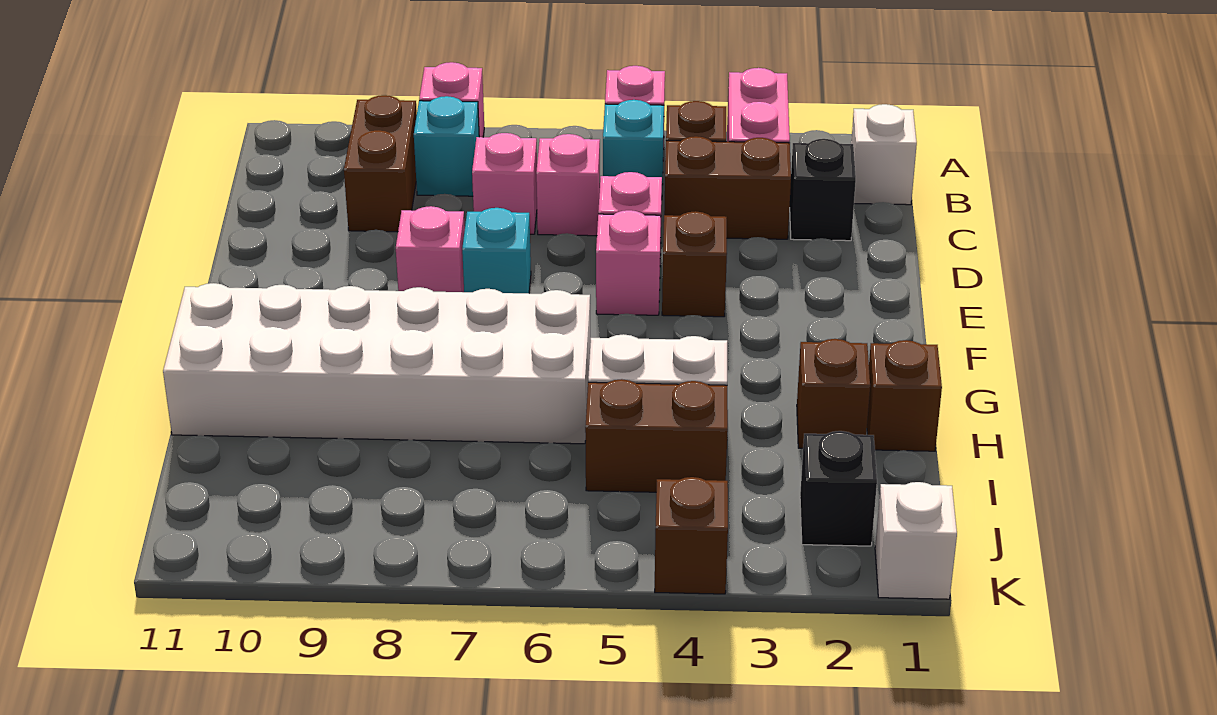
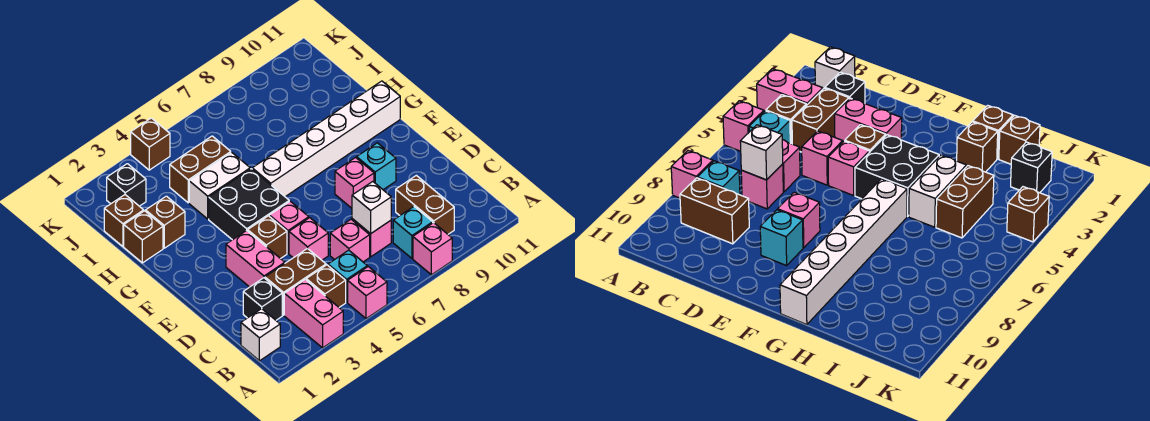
none -> pink brick D3:E3 level 1
cyan brick E7 level 1 -> cyan brick E9 level 1
none -> black brick F4:G5 level 1
white brick G6:H11 level 1 -> white brick G6:G11 level 1
none -> brown brick I1 level 1
white brick K1 level 1 -> white brick C7 level 2

